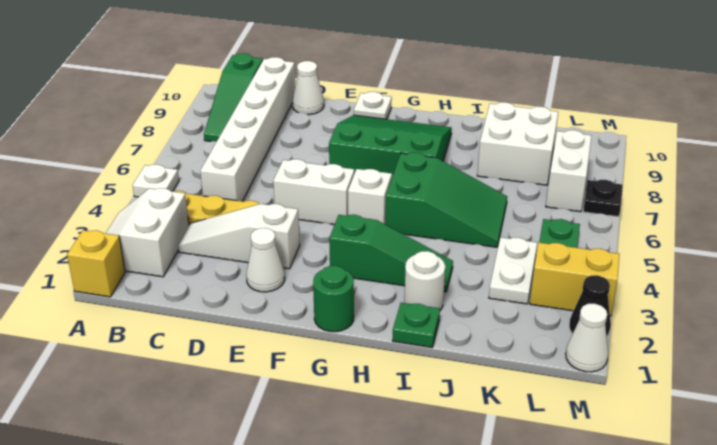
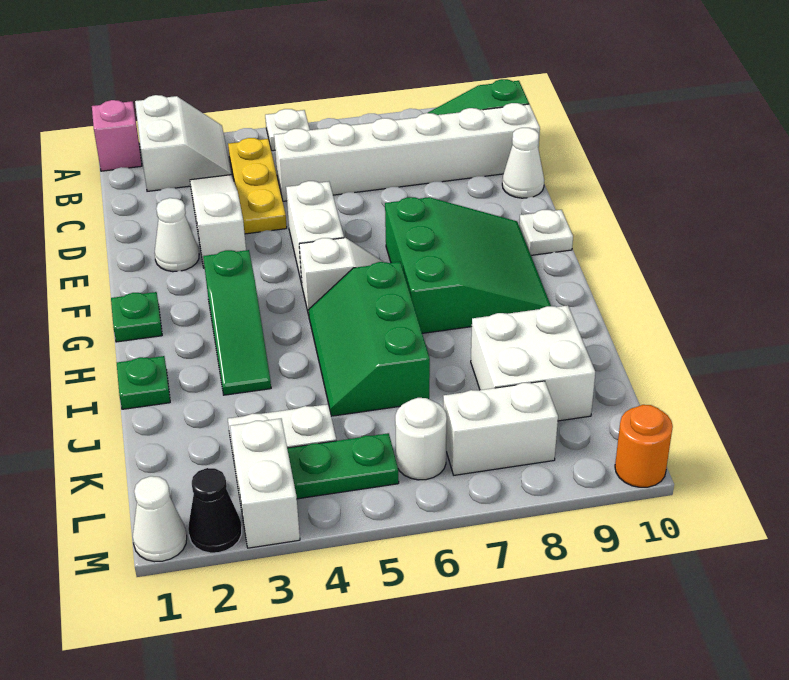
yellow brick A1 level 1 -> pink brick A1 level 1
white slope A2:B3 level 1 top B -> white slope A2:B3 level 1 top 2
green round brick G1 level 1 -> green plate G1 level 1
green slope H5:J6 level 1 top H -> green slope H5:J6 level 1 top 6
white round brick I2 level 1 -> white round brick L6 level 1
yellow brick L3:M3 level 1 -> white brick L3:M3 level 1
black plate M7 level 1 -> none
none -> orange round brick M10 level 1

